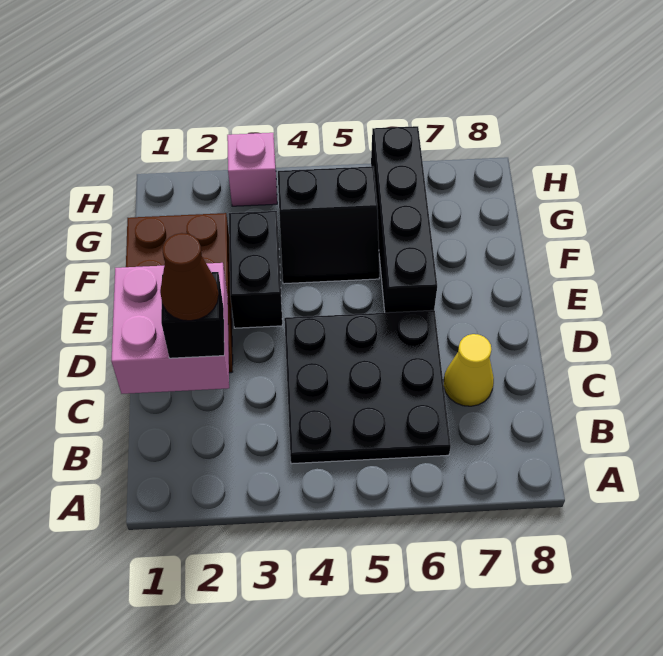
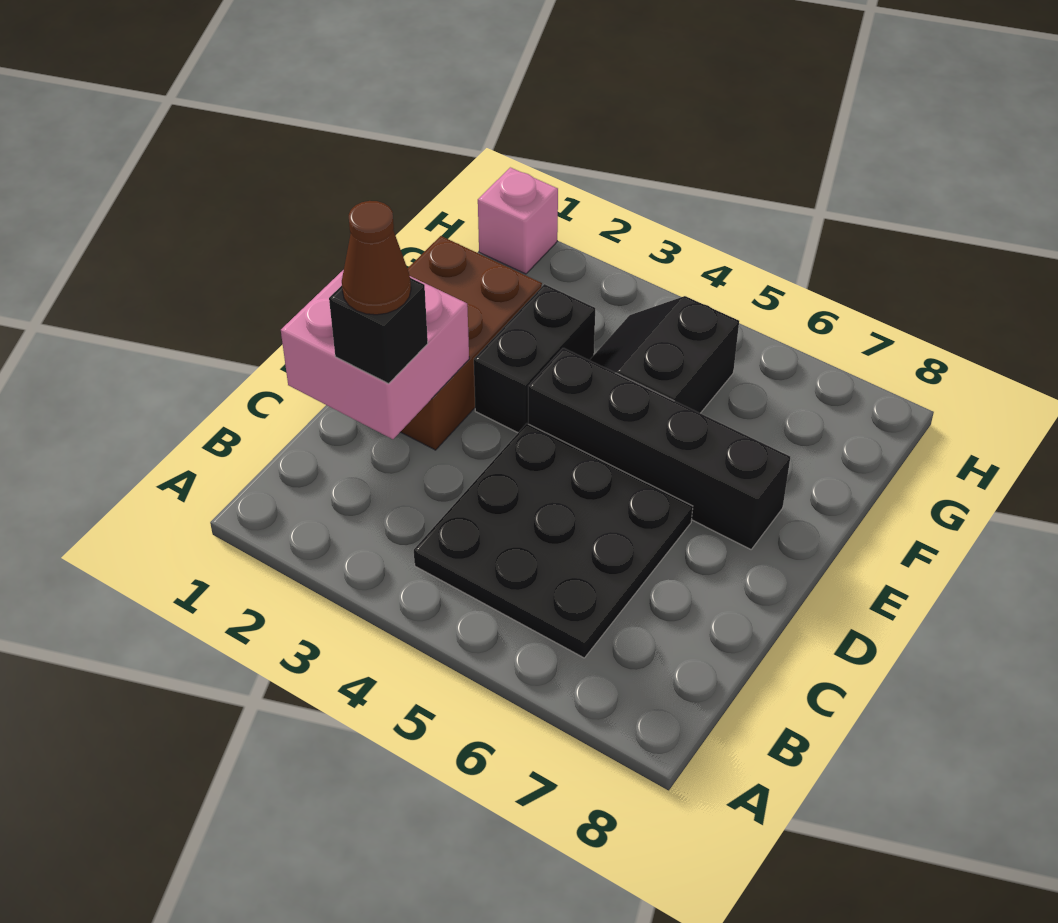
yellow cone C7 level 1 -> none
black brick E6:H6 level 1 -> black brick E4:E7 level 1
black slope F4:G5 level 1 top G -> black slope F4:G5 level 1 top 5
pink brick H3 level 1 -> pink brick H1 level 1

